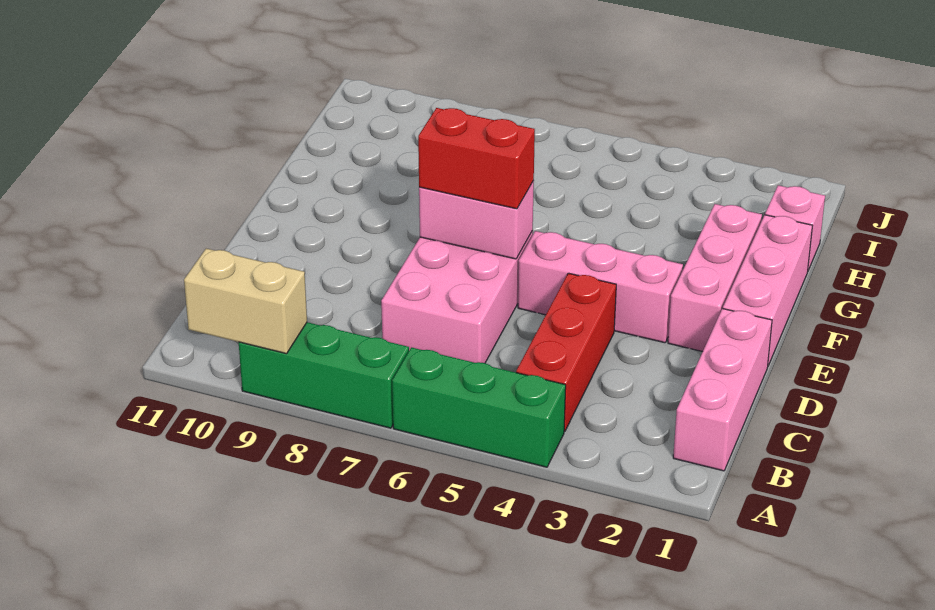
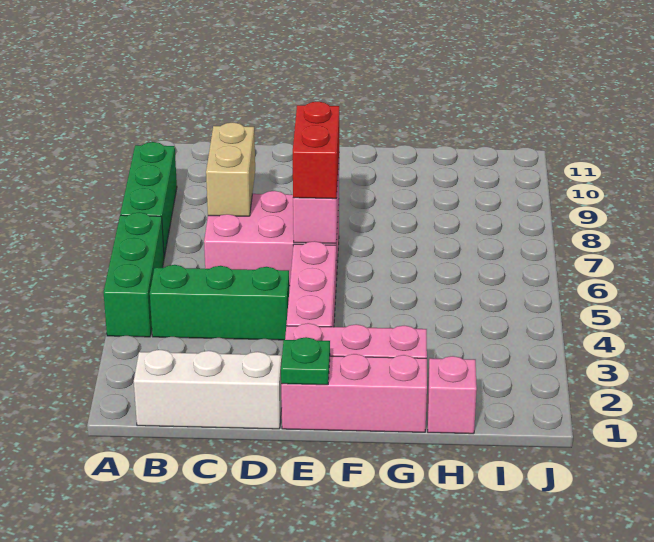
tan brick A9:A10 level 2 -> tan brick C7:C8 level 2
pink brick B1:D1 level 1 -> white brick B1:D1 level 1
red brick B4:D4 level 1 -> green brick B4:D4 level 1
none -> green plate E1 level 2

